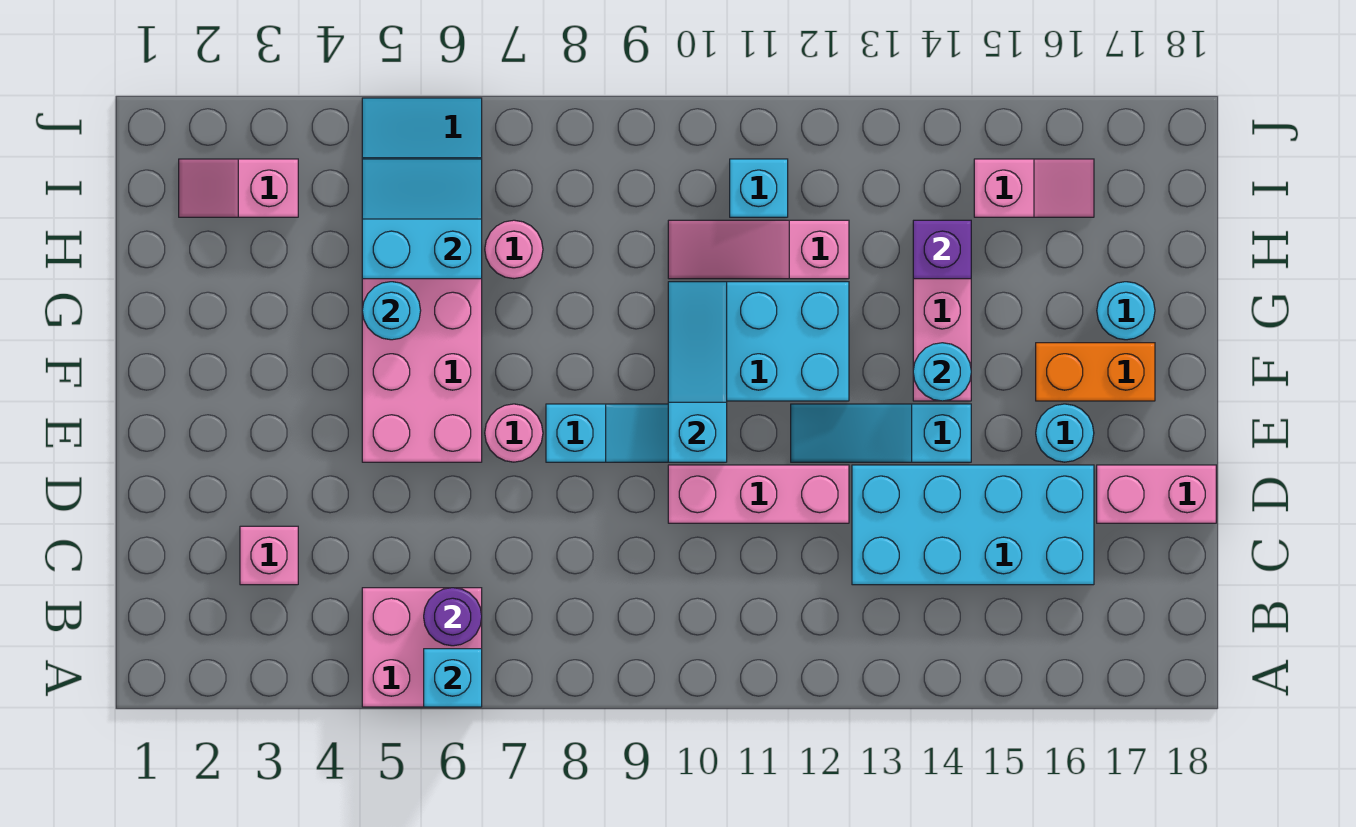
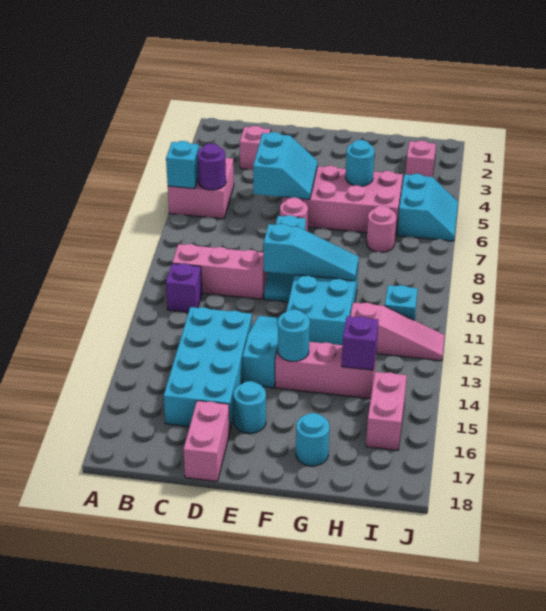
none -> purple brick B11 level 1
pink brick D10:D12 level 1 -> pink brick B10:D10 level 1
orange brick F16:F17 level 1 -> none
cyan slope H5:I6 level 2 top H -> cyan slope D5:E6 level 2 top D
pink slope H10:H12 level 1 top 12 -> pink slope H12:J12 level 1 top H
pink slope I15:I16 level 1 top 15 -> pink brick I15:I16 level 1

